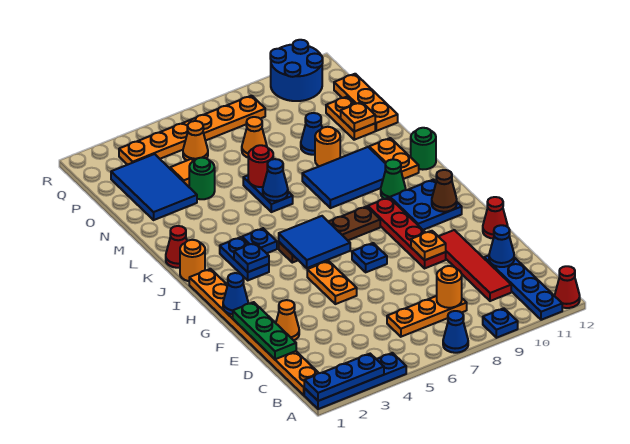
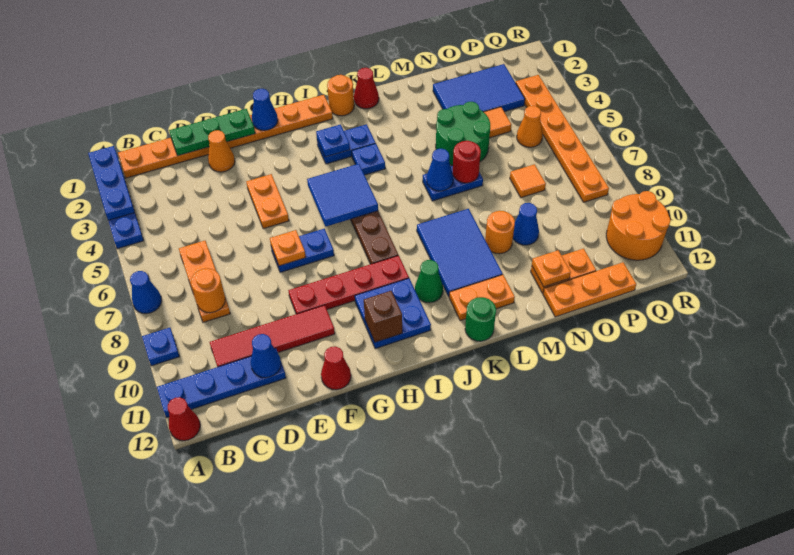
orange plate F5:G5 level 1 -> orange plate F4:F5 level 1
orange plate F9 level 2 -> orange plate F7 level 2
blue plate G7 level 1 -> blue plate F7:G7 level 1
brown cone H11 level 2 -> brown brick H11 level 2
green round brick N4 level 1 -> green round brick M4:N5 level 1
orange cone O7 level 1 -> orange tile O7 level 1
blue round brick Q10:R11 level 1 -> orange round brick Q10:R11 level 1

